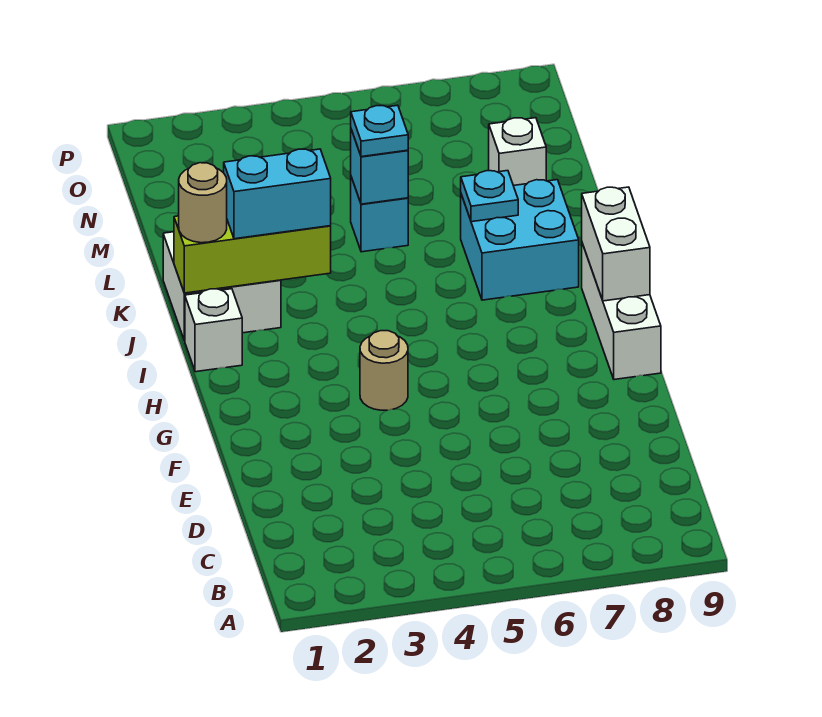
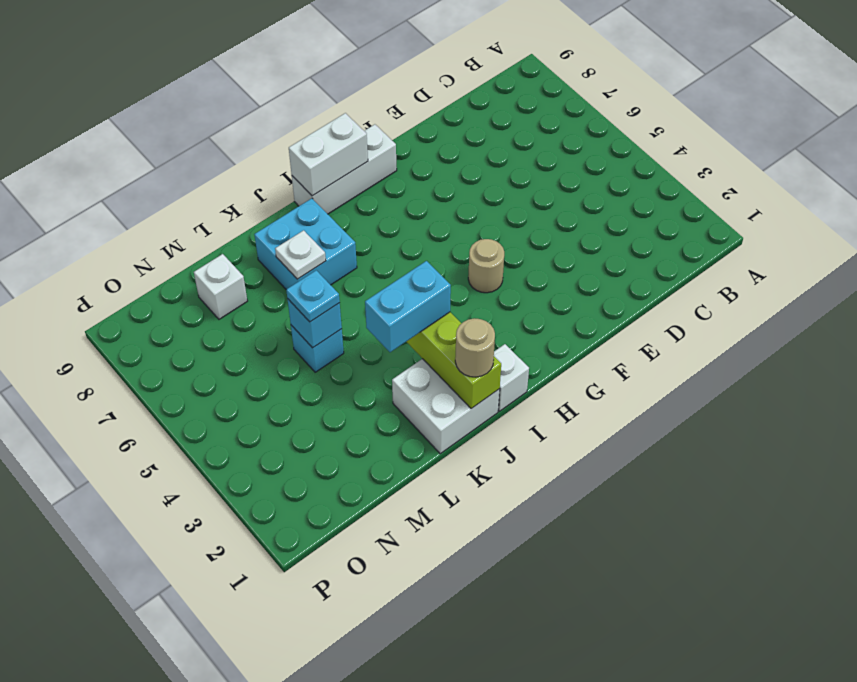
cyan brick J2:J3 level 3 -> cyan brick J3:K3 level 3
cyan plate K7 level 2 -> white plate K7 level 2

